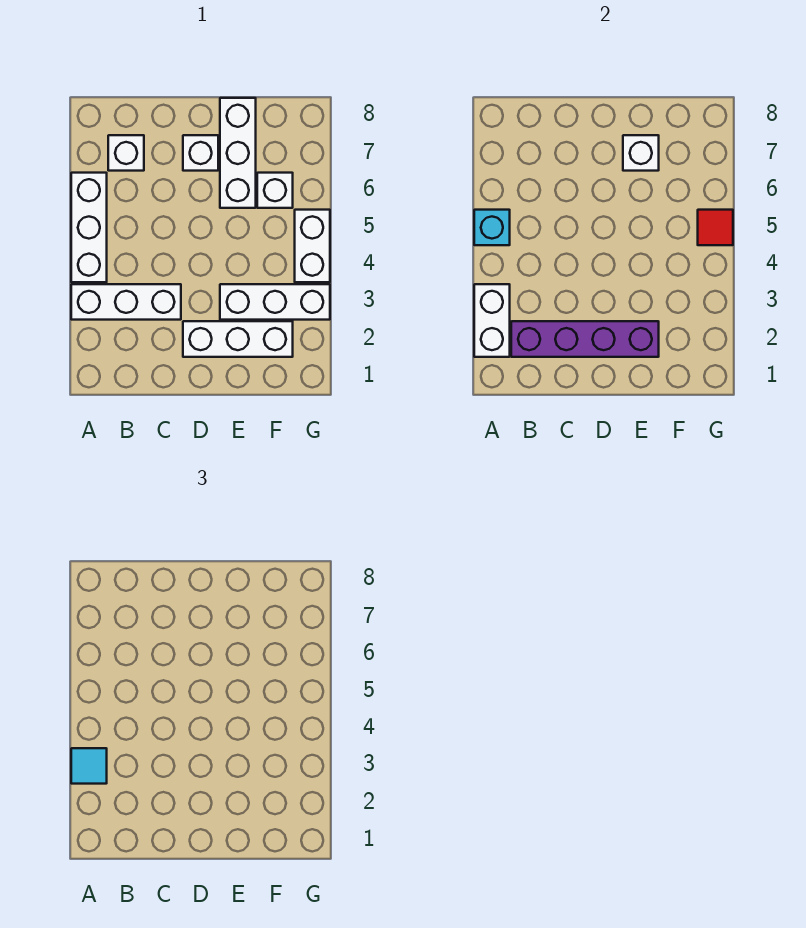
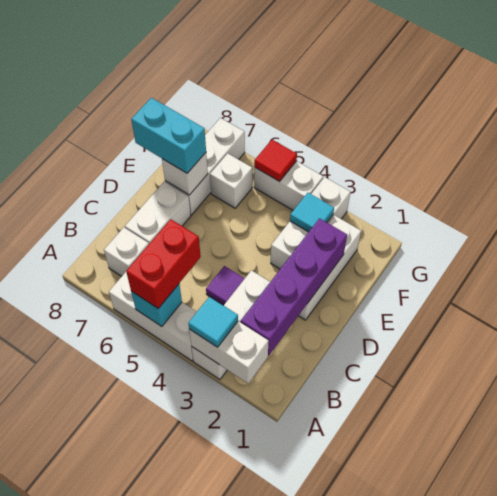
none -> red brick A5:B5 level 3
none -> purple tile C4 level 1
white brick D7 level 1 -> white brick C7:D7 level 1
white brick E6:E8 level 1 -> white brick E7:G7 level 1
none -> cyan brick E7:E8 level 3
none -> cyan tile F3 level 2

